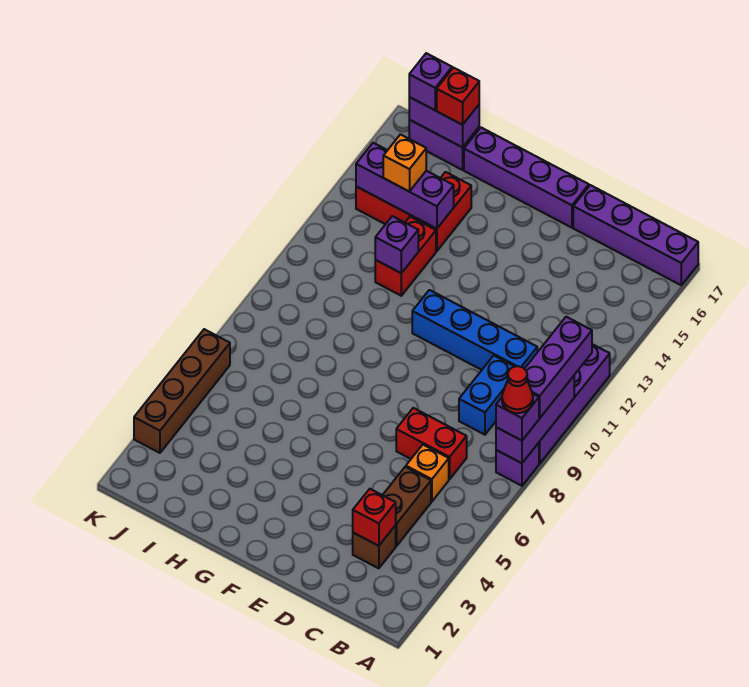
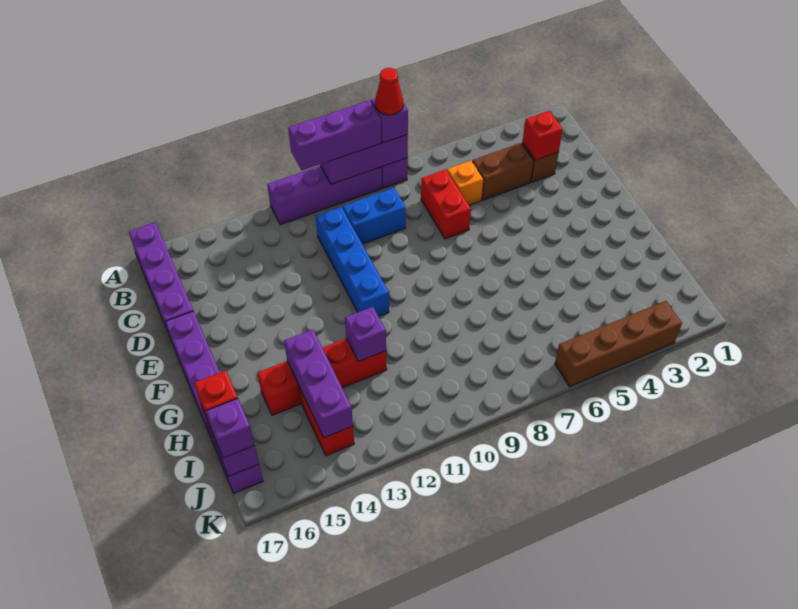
orange brick I14 level 3 -> none

